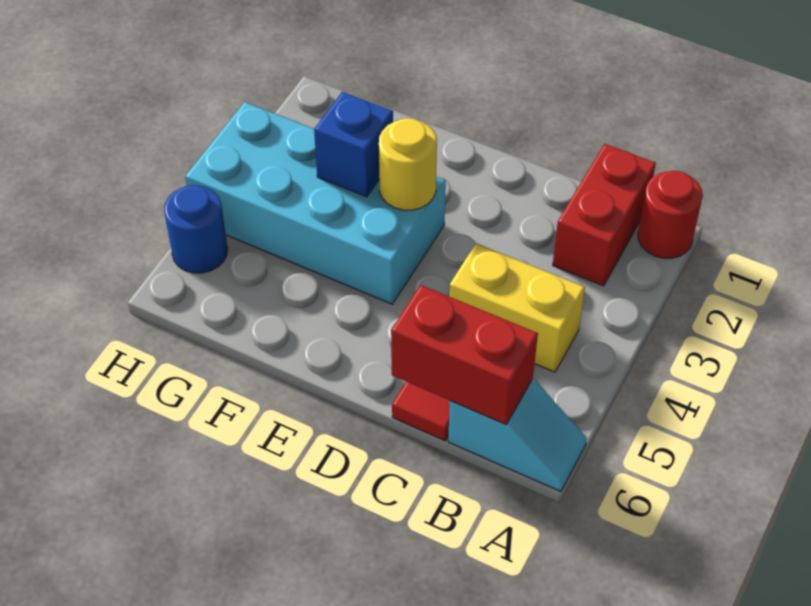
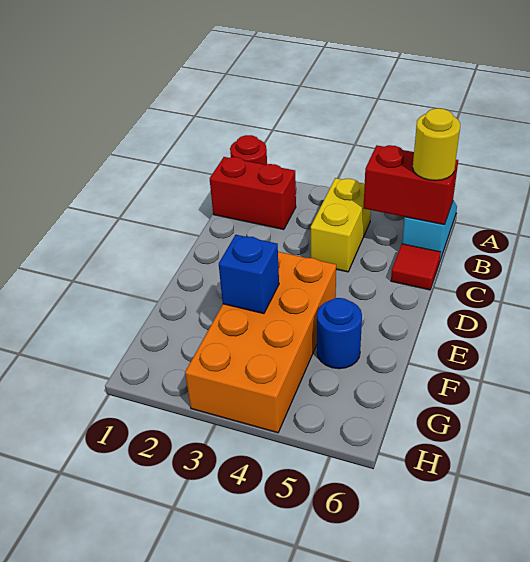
red brick B6:C6 level 2 -> red brick B5:B6 level 2
cyan brick E3:H4 level 1 -> orange brick E3:H4 level 1
yellow round brick E3 level 2 -> yellow round brick B6 level 3
blue round brick H5 level 1 -> blue round brick F5 level 1

